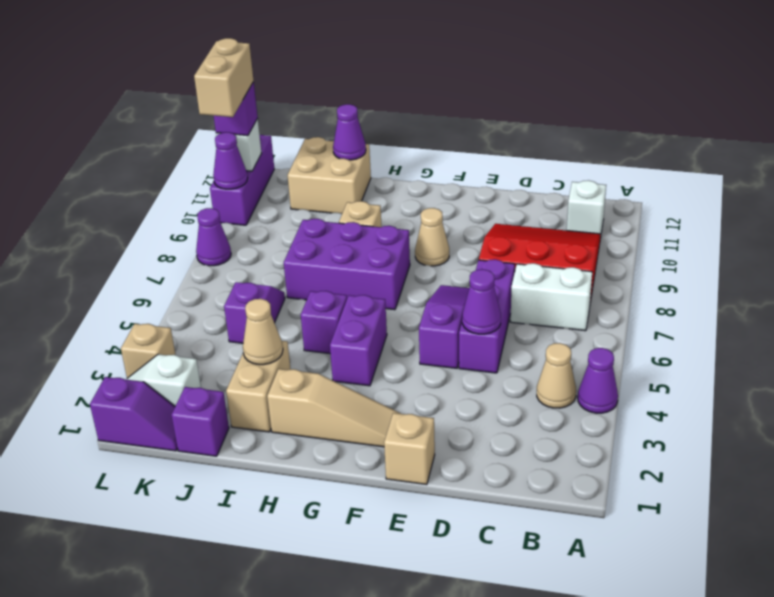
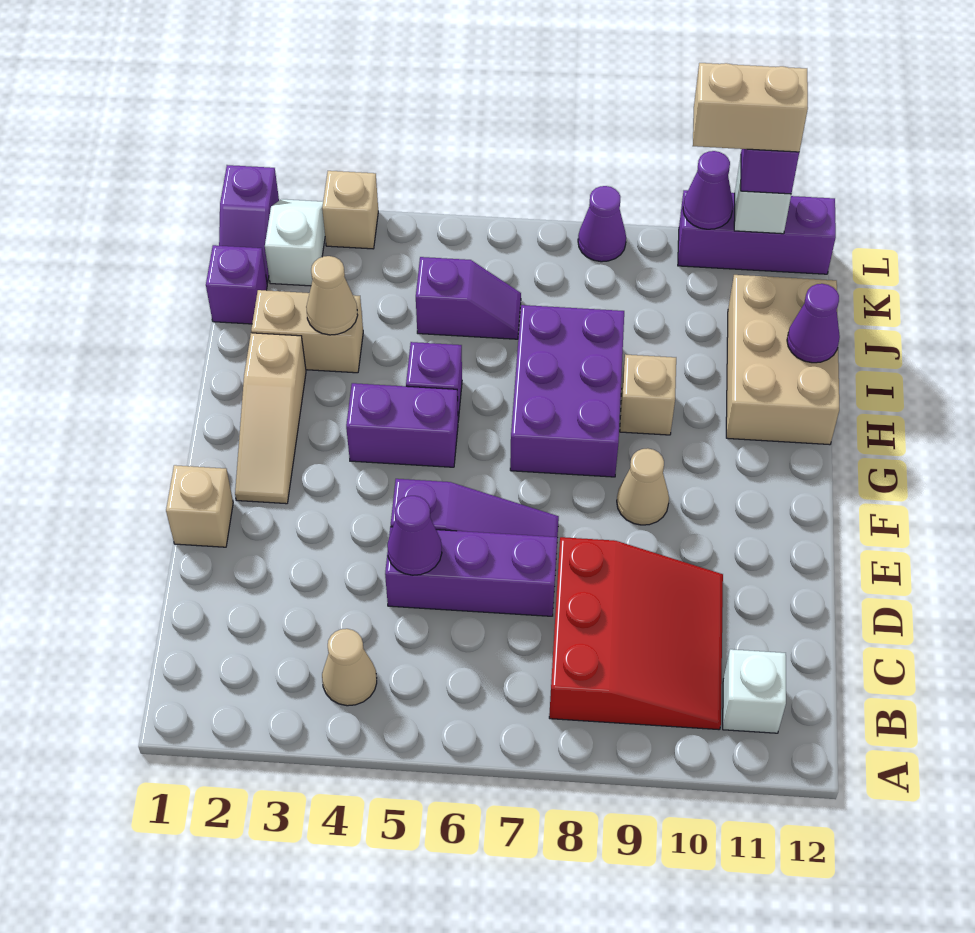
purple cone A4 level 1 -> none
white brick B7:C7 level 1 -> none
tan brick I11:J12 level 1 -> tan brick H11:J12 level 1

